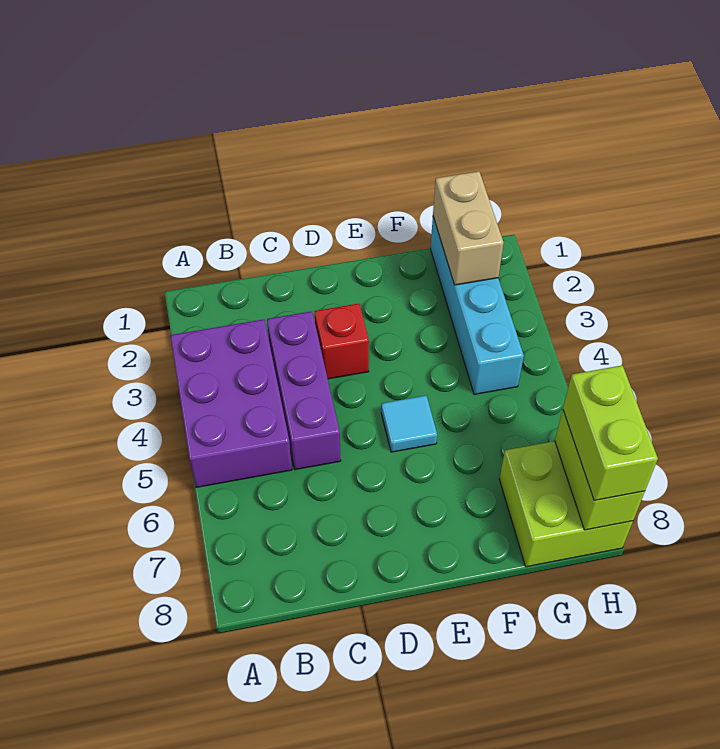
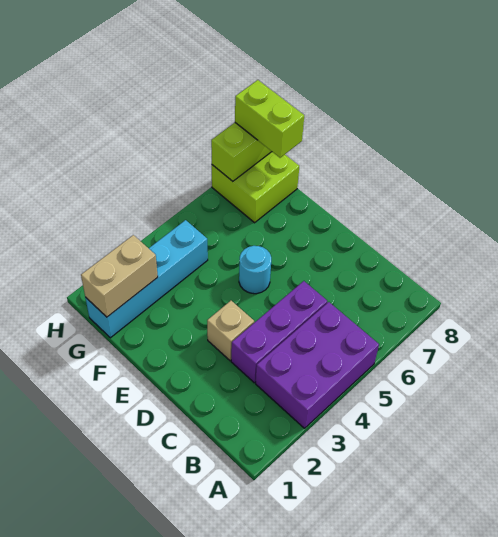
red brick D3 level 1 -> tan brick D3 level 1
cyan tile E5 level 1 -> cyan round brick E5 level 1
lime brick H7:H8 level 3 -> lime brick G8:H8 level 3

